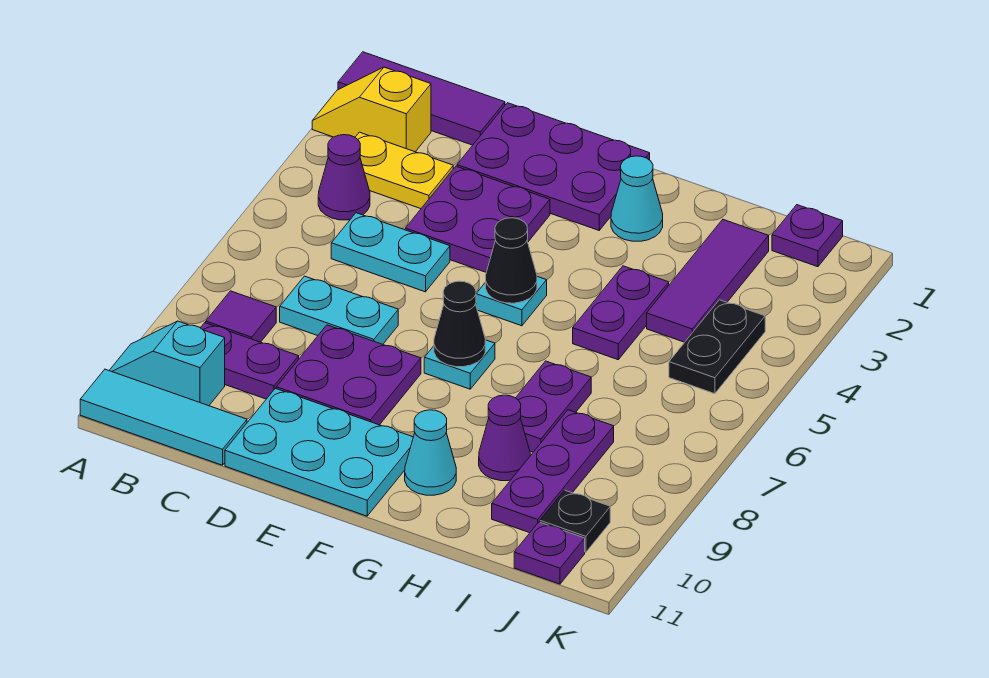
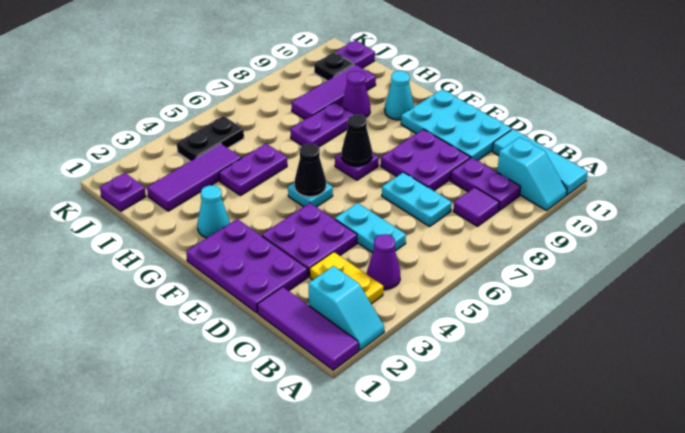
yellow slope A2:B2 level 1 top B -> cyan slope A2:B2 level 1 top B
cyan plate F7 level 1 -> purple plate F7 level 1
purple plate I8:I10 level 1 -> purple tile I8:I10 level 1

